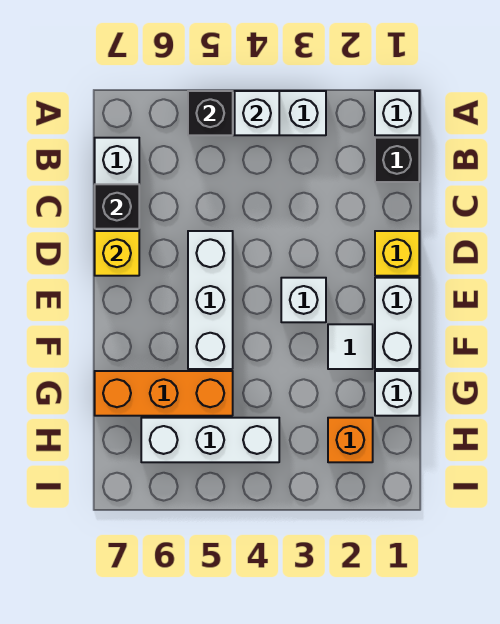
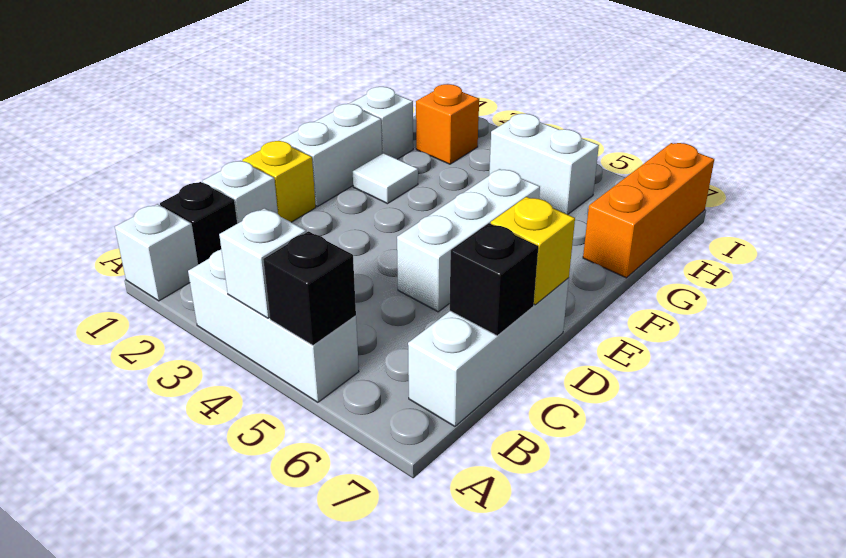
white brick E3 level 1 -> white brick C1 level 1
orange brick G5:G7 level 1 -> orange brick G7:I7 level 1
white brick H4:H6 level 1 -> white brick H4:H5 level 1

